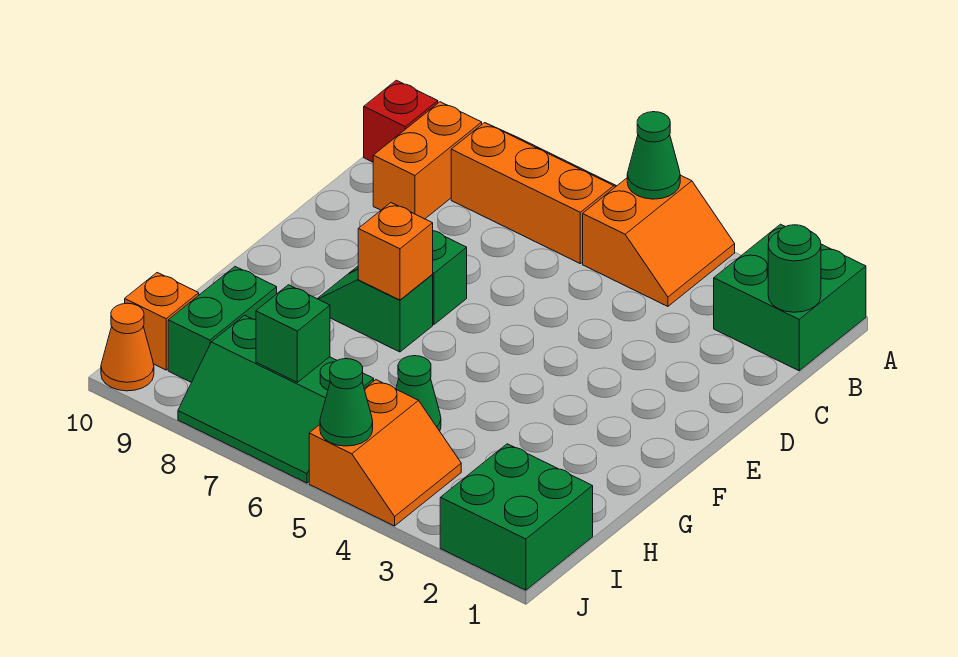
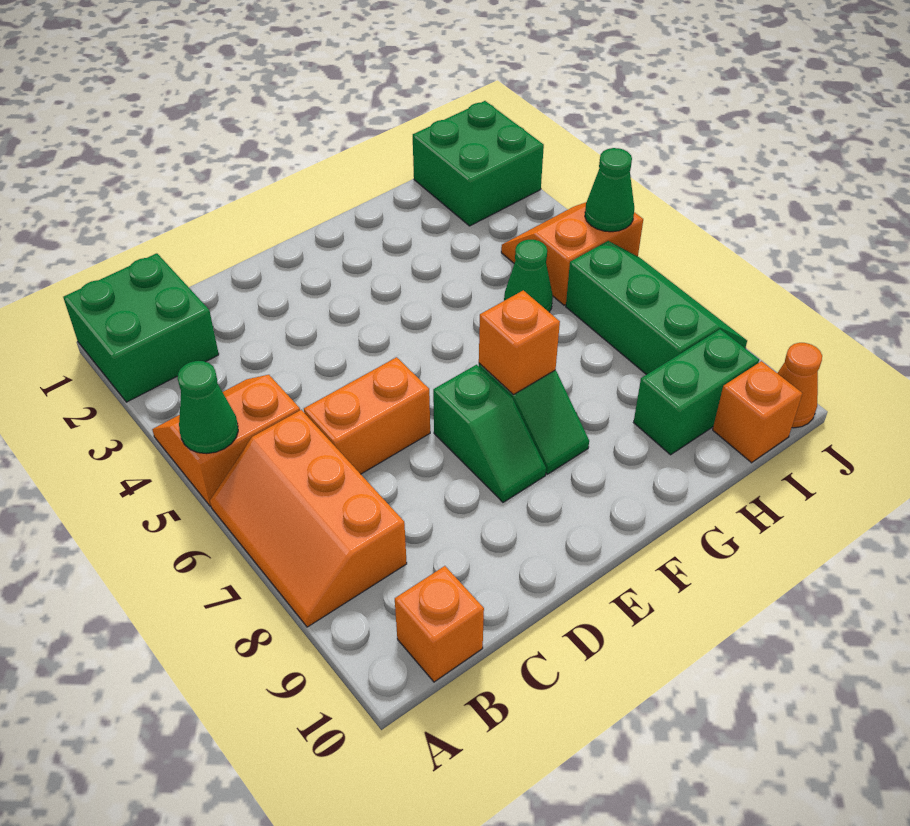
green round brick B1 level 2 -> none
orange brick B9:C9 level 1 -> orange brick C6:D6 level 1
red brick B10 level 1 -> orange brick B10 level 1
green brick I7 level 2 -> none

